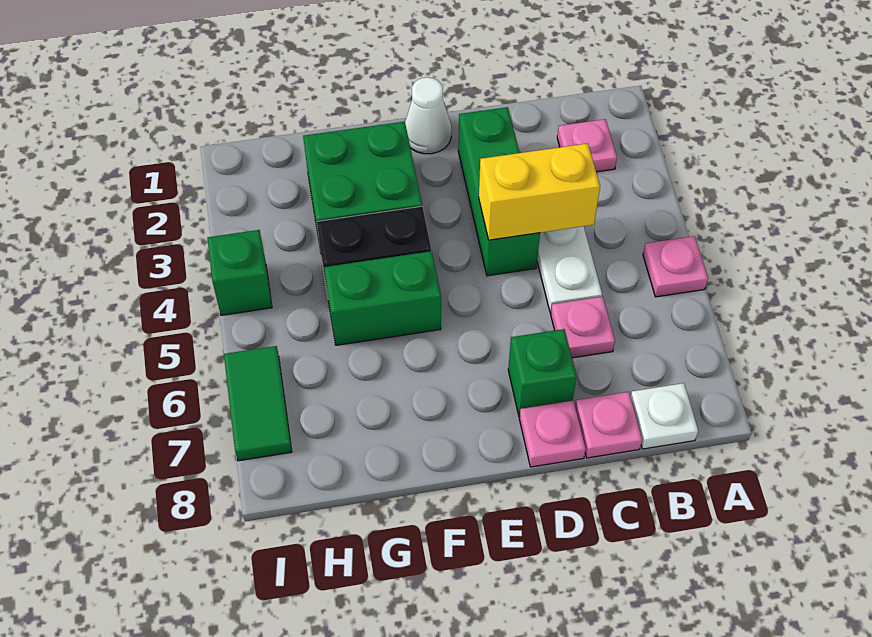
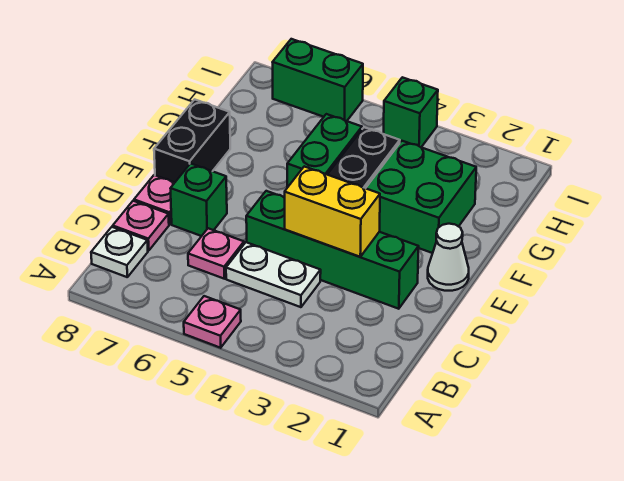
pink plate B2 level 1 -> none
yellow brick C4:D4 level 2 -> yellow brick D3:D4 level 2
green brick D2:D4 level 1 -> green brick D2:D5 level 1
none -> black brick E8:F8 level 1
green tile I6:I7 level 1 -> green brick I6:I7 level 1

